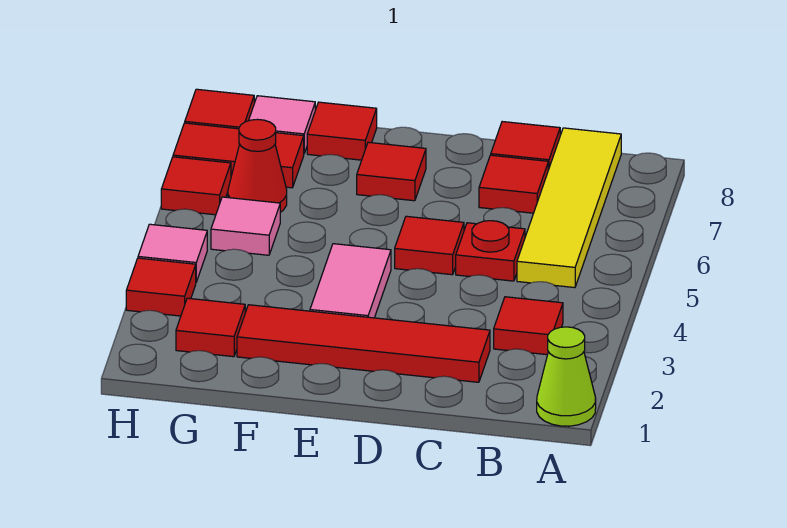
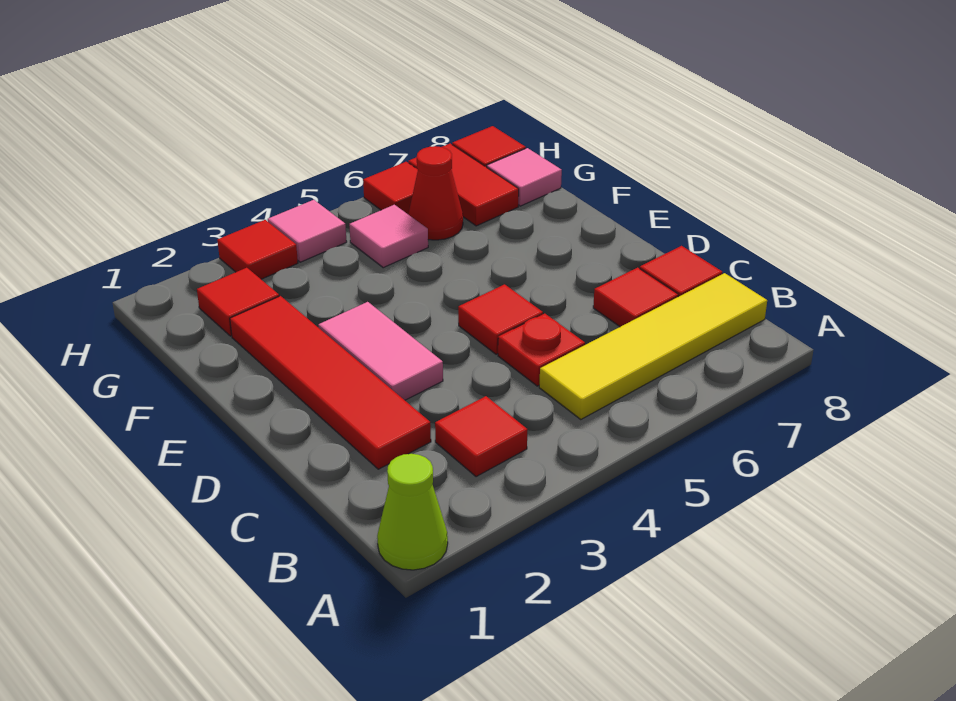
pink tile E3:E4 level 1 -> pink tile D3:E3 level 1
red tile E7 level 1 -> none
red tile F8 level 1 -> none

